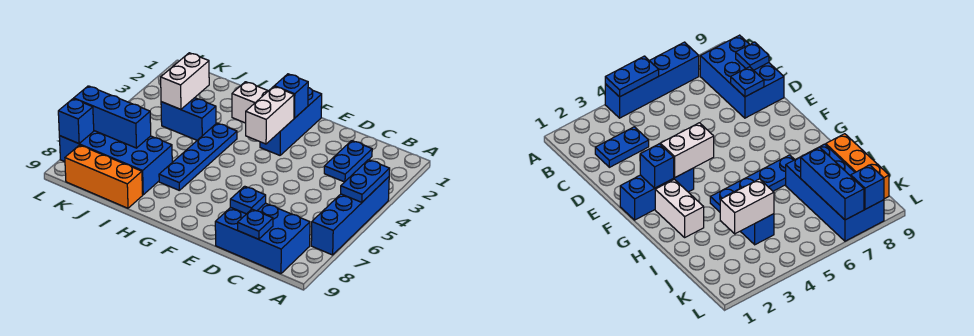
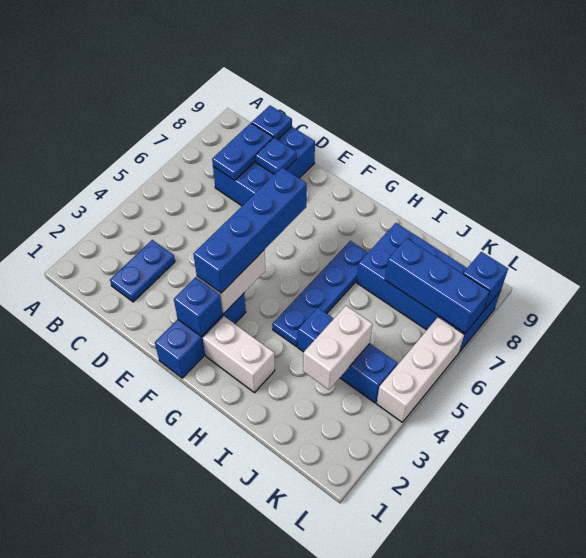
blue brick A4:A7 level 1 -> blue brick F3:F6 level 3
blue plate A4:A5 level 2 -> blue plate C7:C8 level 2
blue brick B8:D9 level 1 -> blue brick C7:D9 level 1
blue brick I4:J4 level 1 -> blue brick I4:K4 level 1
orange brick I9:K9 level 1 -> none
none -> white brick L4:L6 level 1

